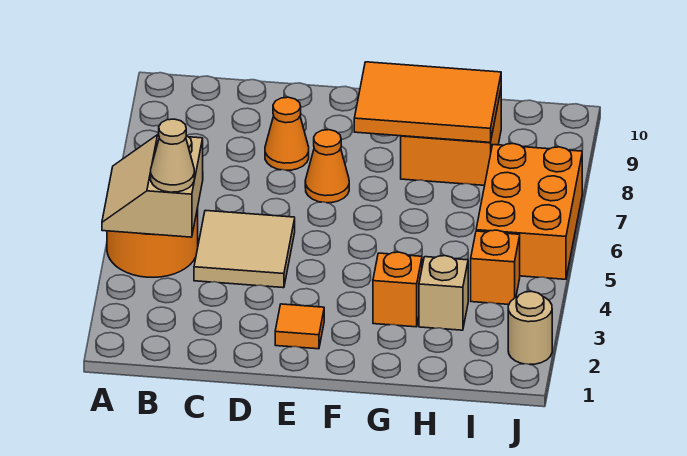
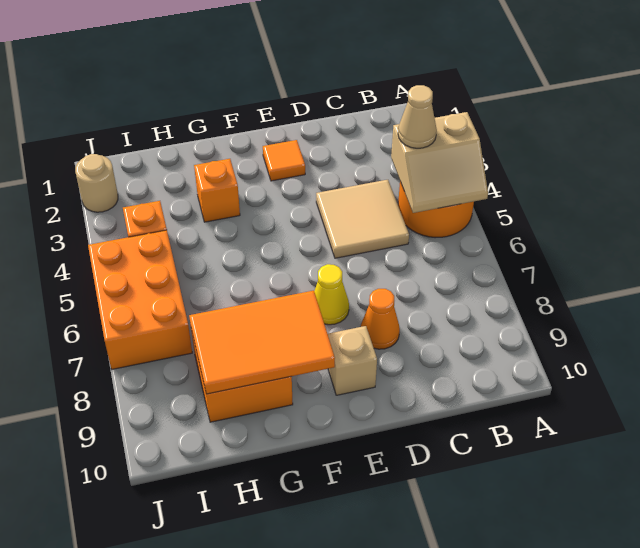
tan slope A4:B5 level 2 top B -> tan slope A4:B5 level 2 top 4
orange cone E7 level 1 -> yellow cone E7 level 1
tan brick H3 level 1 -> tan brick E9 level 1

